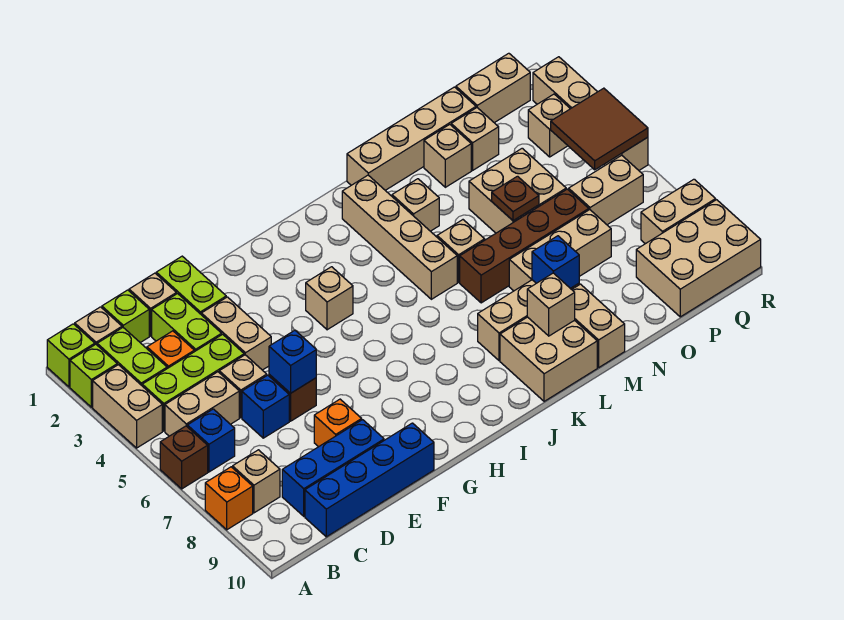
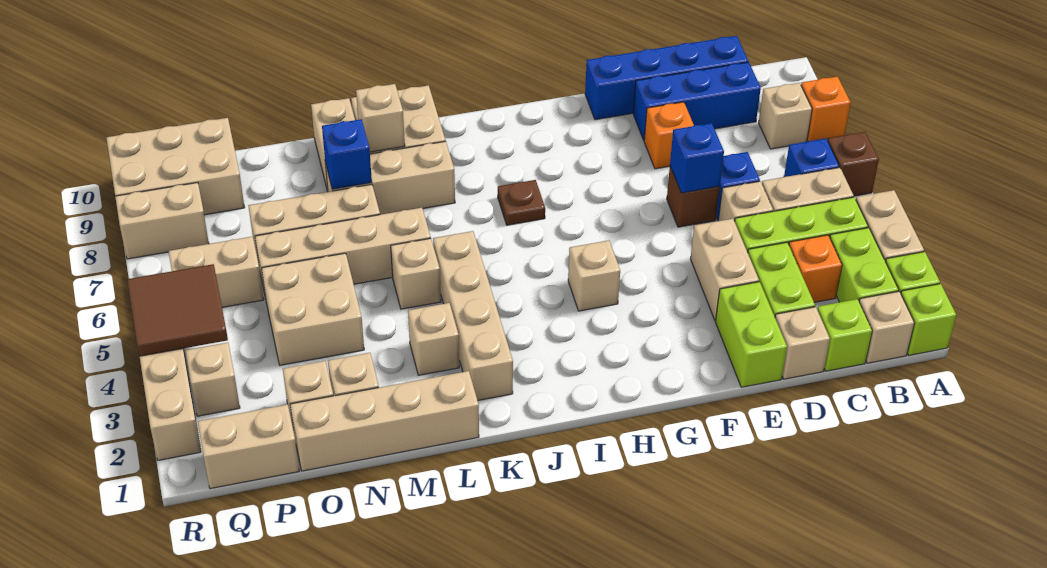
brown brick L6:O6 level 1 -> tan brick L6:O6 level 1
brown plate N5 level 2 -> brown plate I7 level 1

